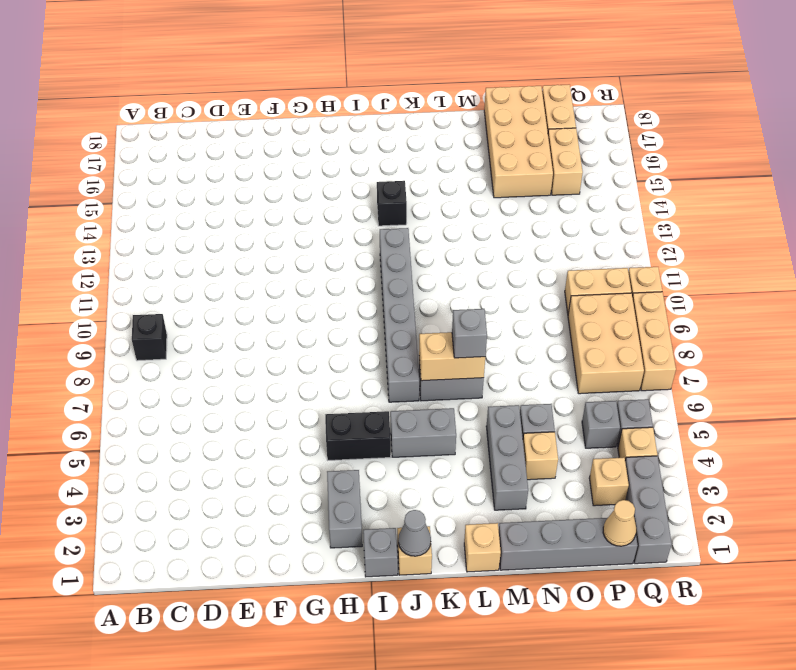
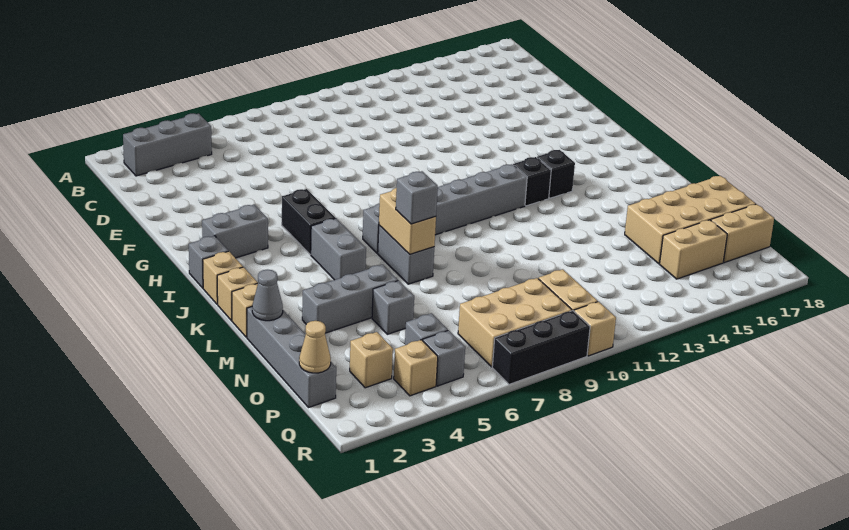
black brick B9 level 1 -> black brick J13 level 1
grey cone J1 level 2 -> grey cone M1 level 2
tan brick N4 level 1 -> tan brick K1 level 1
grey brick Q1:Q3 level 1 -> grey brick B2:B4 level 1
tan brick R7:R9 level 1 -> black brick R7:R9 level 1

